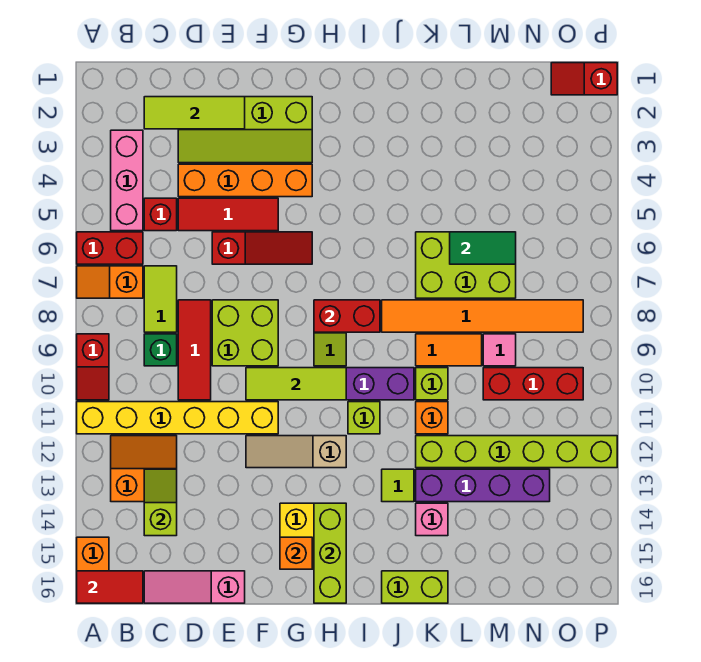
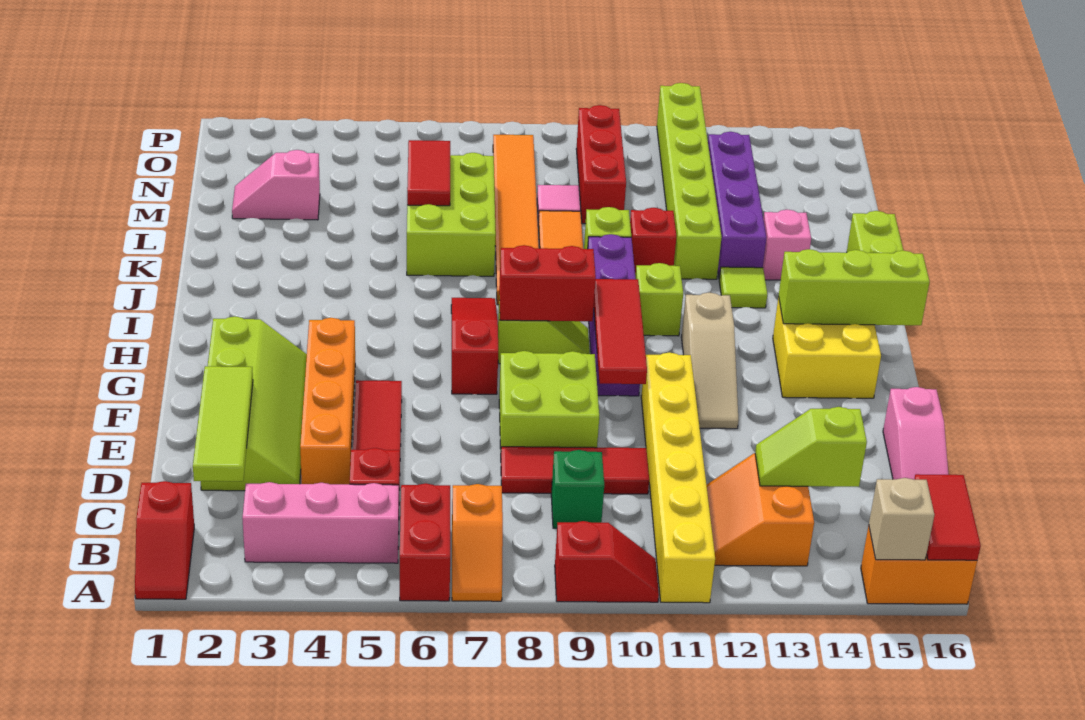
none -> tan brick A15 level 2
lime tile C7:C8 level 1 -> none
red slope E6:G6 level 1 top E -> red slope G7:I7 level 1 top G
lime tile F10:H10 level 2 -> red tile F10:H10 level 2
orange brick G15 level 2 -> none
red brick H8:I8 level 2 -> red brick H8:H9 level 2
orange brick K11 level 1 -> red brick K11 level 1
green tile L6:M6 level 2 -> red tile L6:M6 level 2
none -> pink slope M2:M3 level 1 top 3
red slope O1:P1 level 1 top P -> red slope A1:B1 level 1 top B

